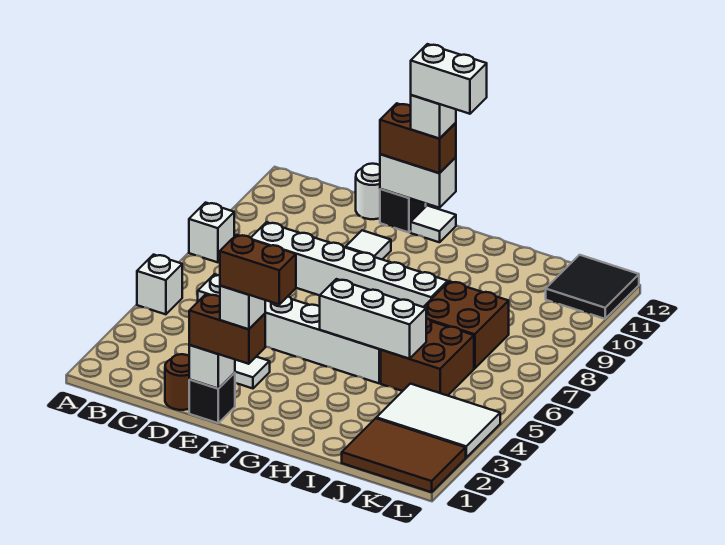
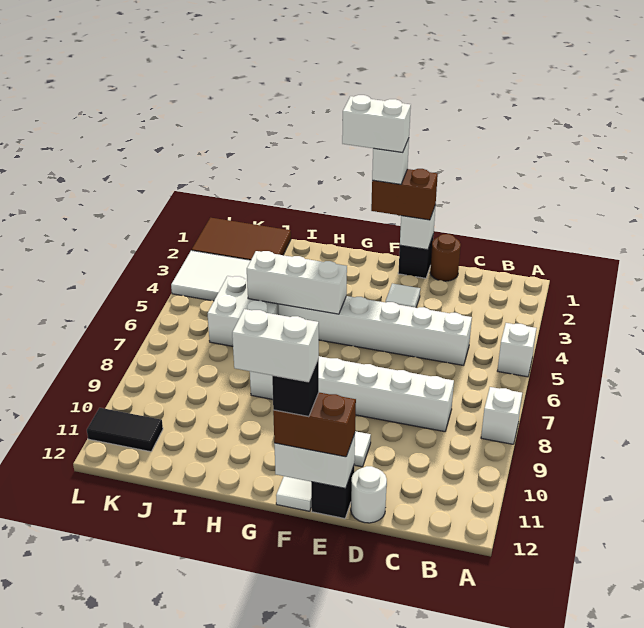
brown brick F1:G1 level 5 -> white brick F1:G1 level 5
white brick F12 level 4 -> black brick F12 level 4
brown brick I5:J6 level 1 -> white brick I5:J6 level 1
brown brick I7:J8 level 1 -> none
black tile K11:L12 level 1 -> black tile K11:L11 level 1

